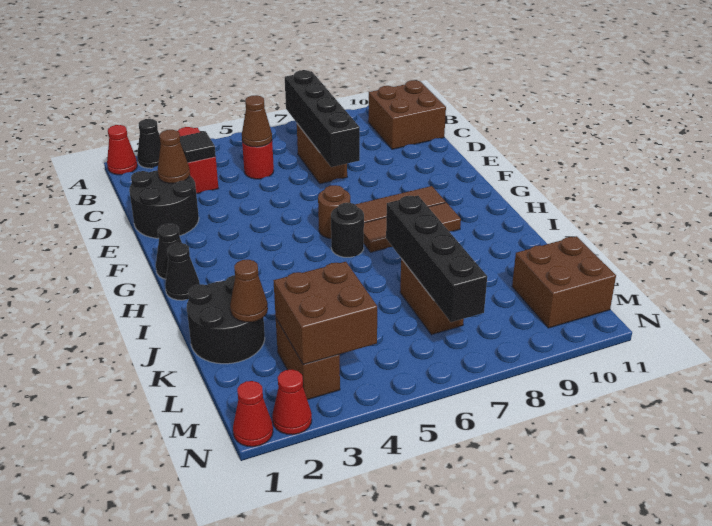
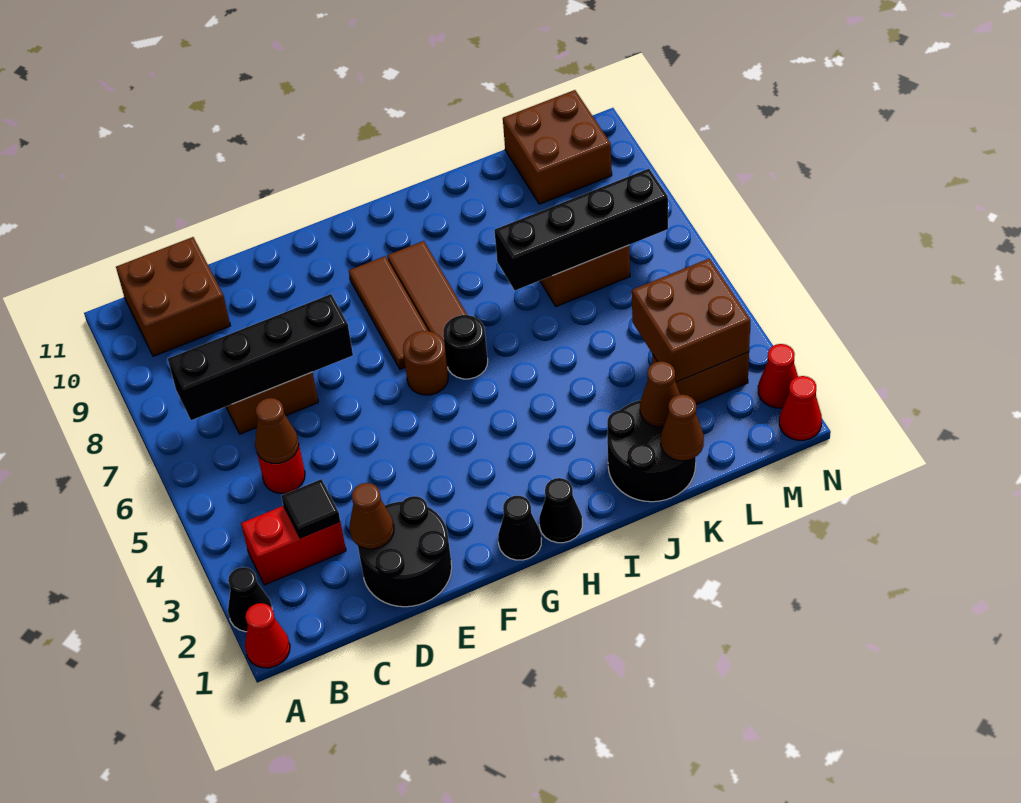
none -> brown cone K1 level 2

